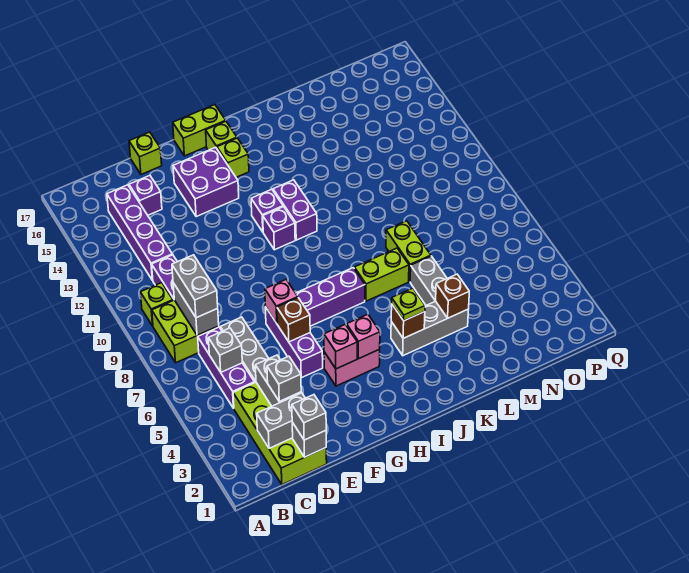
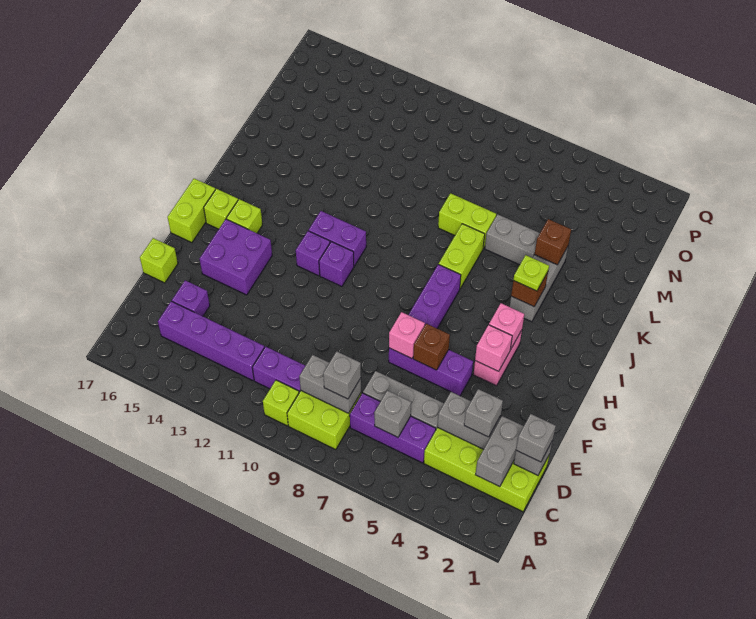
grey brick C8:C9 level 3 -> grey brick C8 level 3

